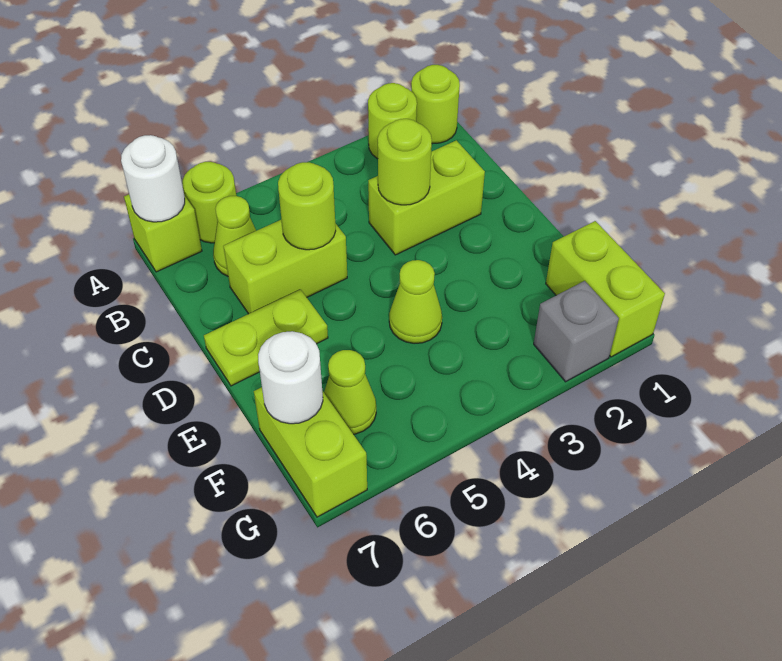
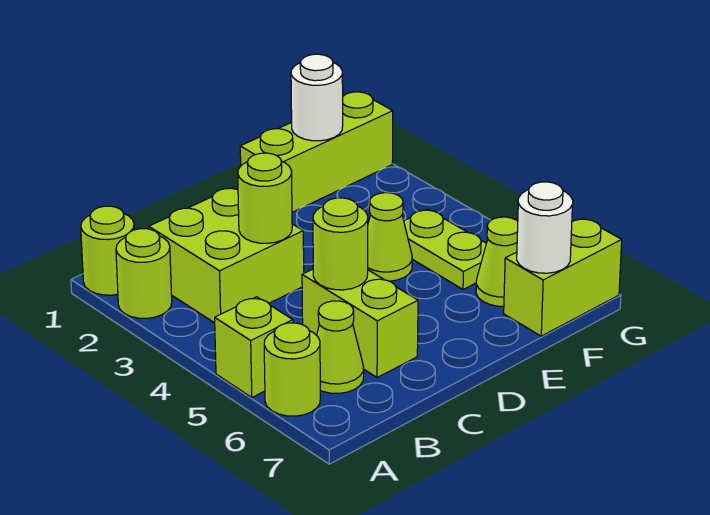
lime brick A7 level 1 -> lime brick A5 level 1
white round brick A7 level 2 -> white round brick F1 level 2
lime brick C2:C3 level 1 -> lime brick B2:C3 level 1
lime plate D6:D7 level 1 -> lime plate F4:F5 level 1
lime brick F1:G1 level 1 -> lime brick E1:G1 level 1
grey brick G2 level 1 -> none

